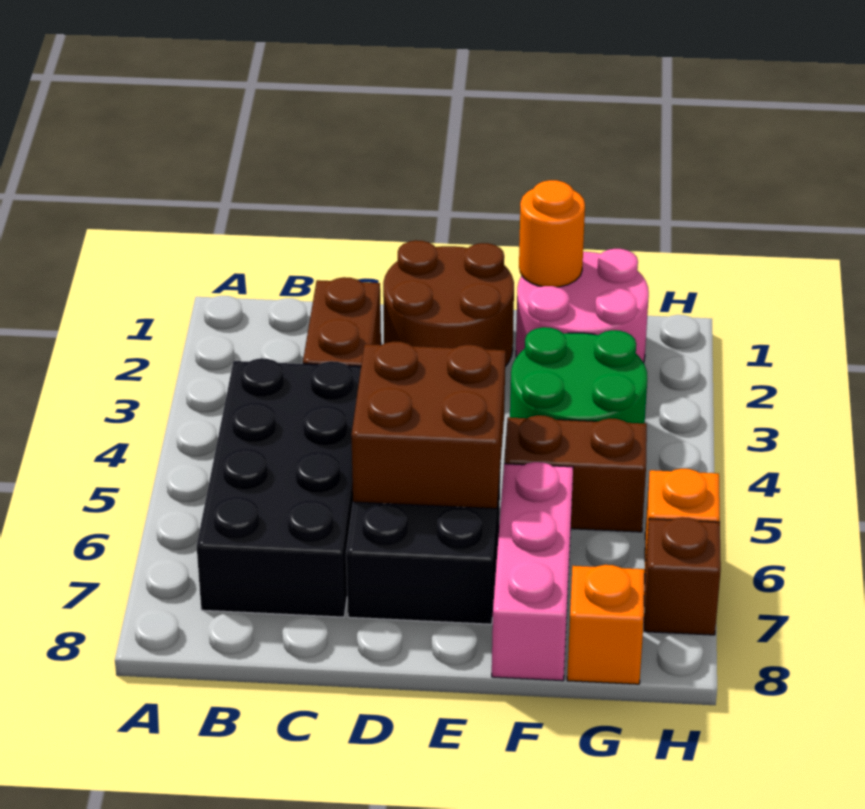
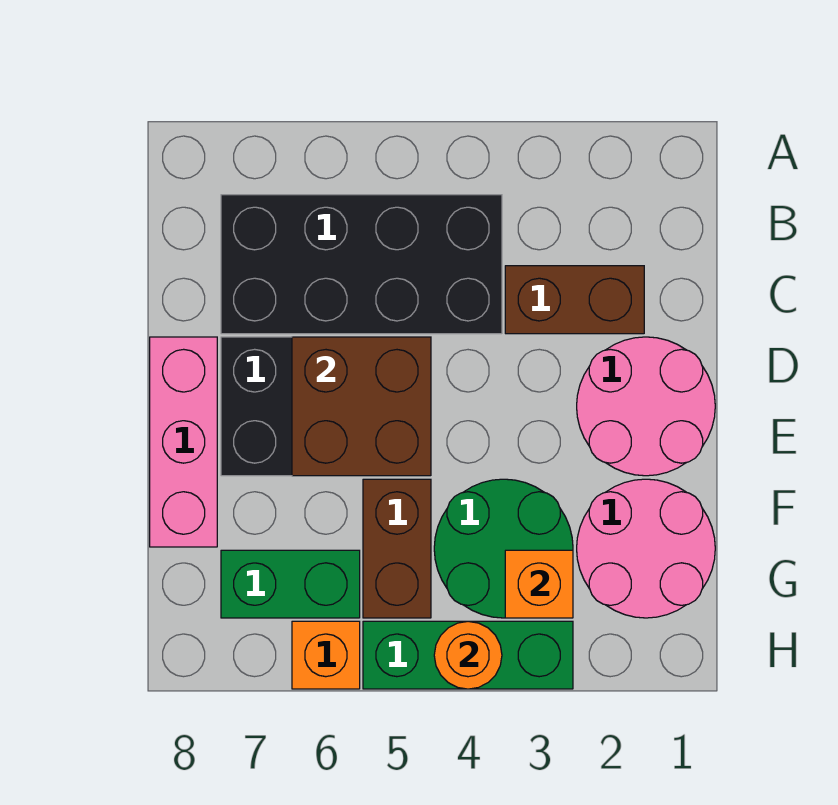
brown round brick D1:E2 level 1 -> pink round brick D1:E2 level 1
orange round brick F1 level 2 -> orange round brick H4 level 2
pink brick F6:F8 level 1 -> pink brick D8:F8 level 1
none -> green brick G6:G7 level 1
orange brick G8 level 1 -> orange brick G3 level 2
none -> green brick H3:H5 level 1
brown brick H7 level 1 -> none

